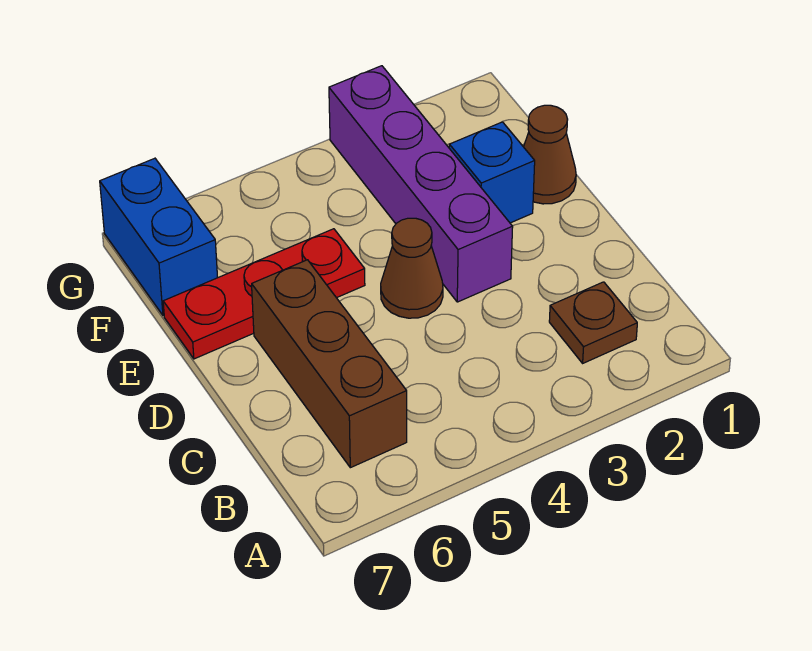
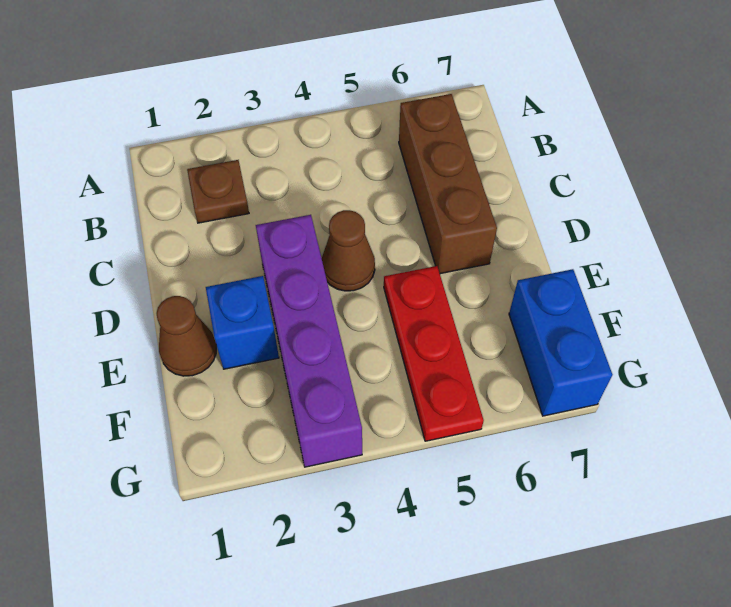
red plate E5:E7 level 1 -> red plate E5:G5 level 1

